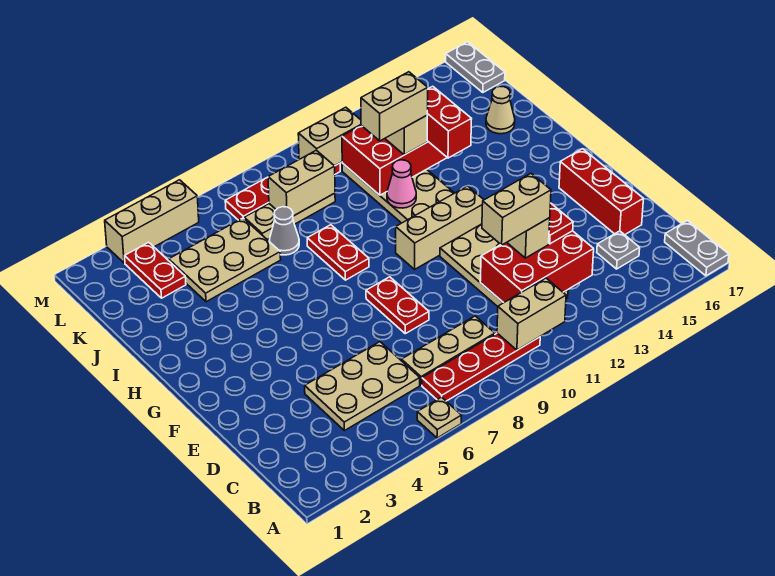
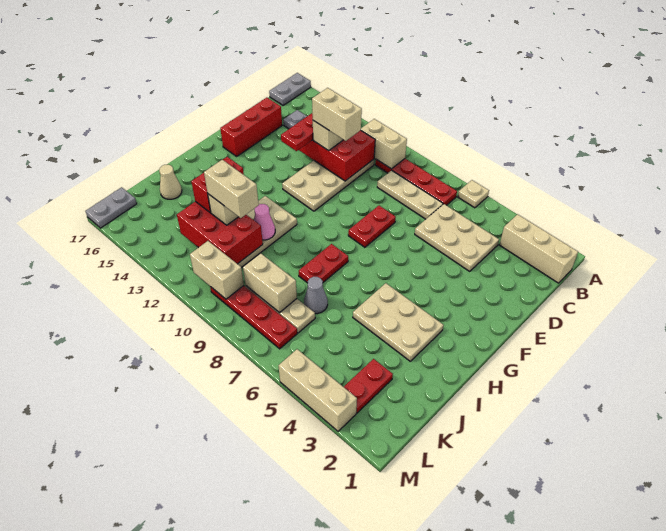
tan brick G10:G12 level 1 -> tan brick B1:B3 level 1
tan plate J4:K6 level 1 -> tan plate H3:I5 level 1

